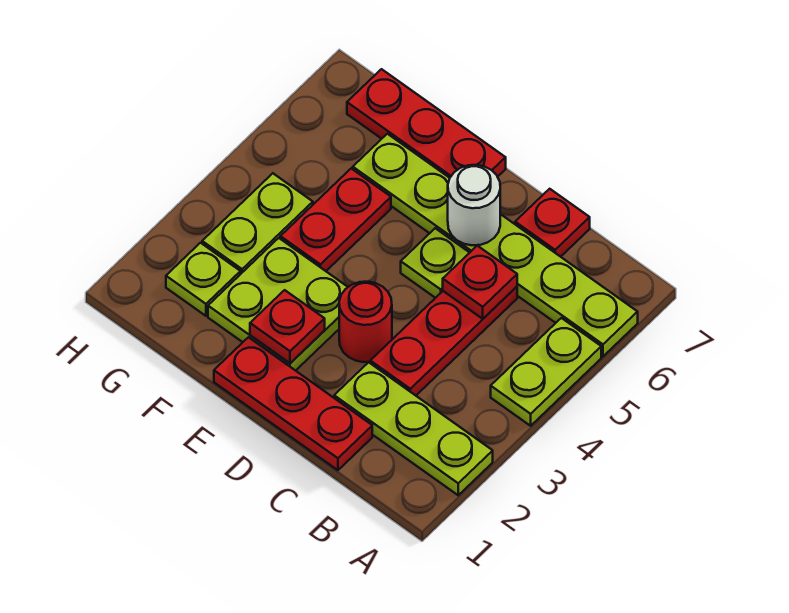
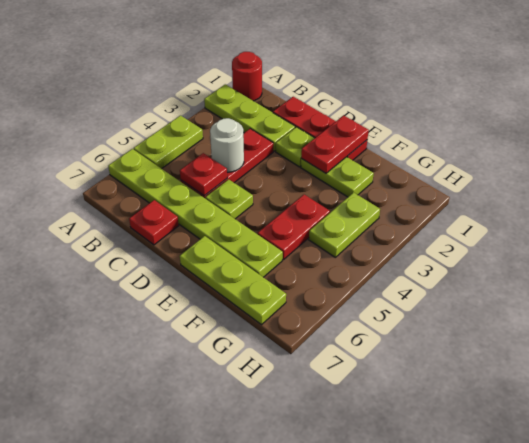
red round brick D3 level 1 -> red round brick A1 level 1
white round brick D6 level 2 -> white round brick C4 level 2
lime plate E2:F3 level 1 -> lime plate E2:F2 level 1
red plate E2 level 2 -> red plate E1:E2 level 2
red plate E7:G7 level 1 -> lime plate E7:G7 level 1
lime plate G2 level 1 -> lime plate D2 level 1

